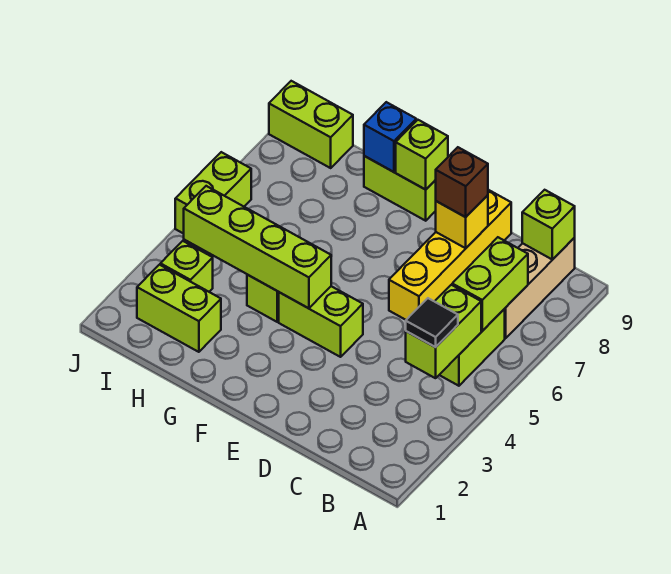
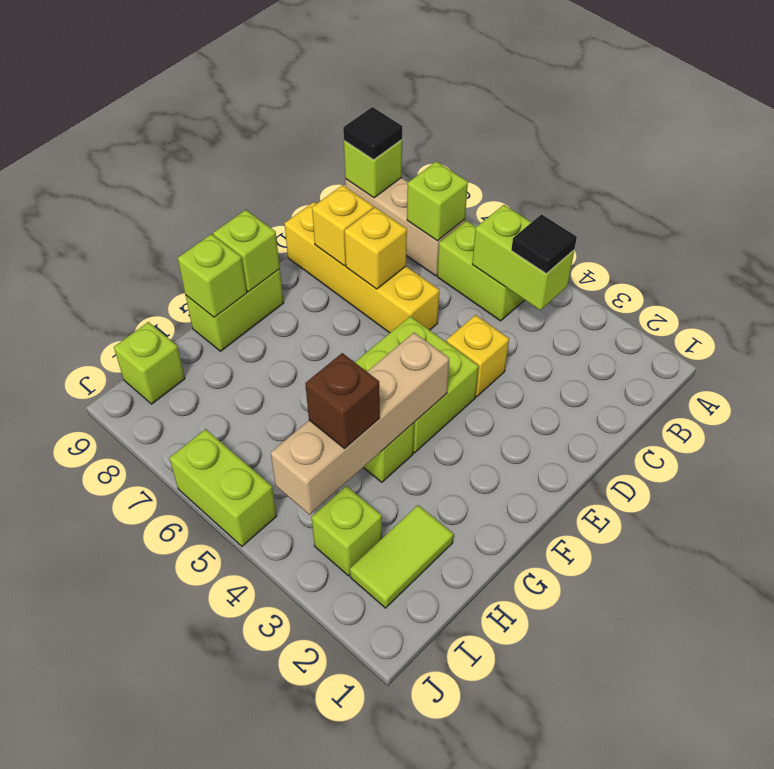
lime brick B6:B7 level 2 -> lime brick B7 level 2
none -> black tile B9 level 3
none -> yellow brick D4 level 1
none -> yellow brick D7 level 2
brown brick D8 level 3 -> brown brick H4 level 3
lime brick E4:F4 level 1 -> lime brick E4:F5 level 1
lime brick F4:I4 level 2 -> tan brick F4:I4 level 2
blue brick G9 level 2 -> lime brick G9 level 2
lime brick H2:I2 level 1 -> lime tile H2:I2 level 1
lime brick I9:J9 level 1 -> lime brick I9 level 1

